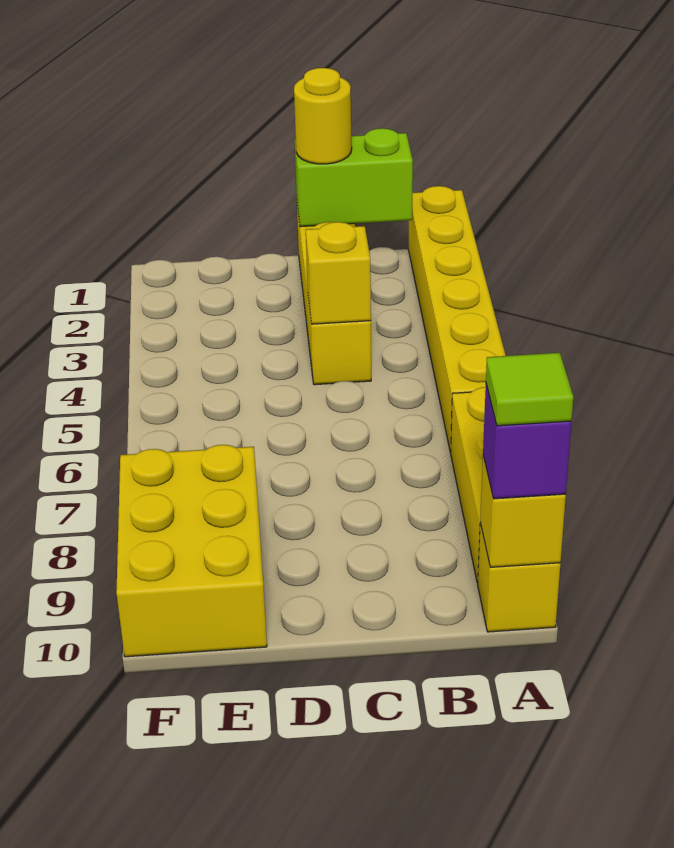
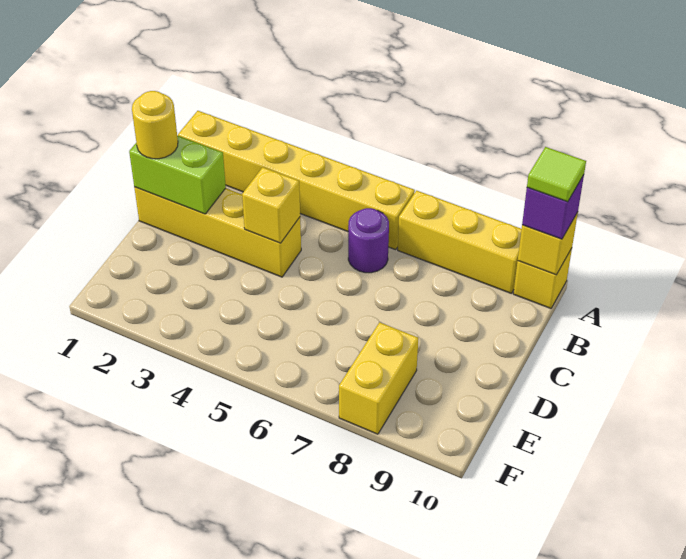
lime brick B1:C1 level 2 -> lime brick C1:C2 level 2
none -> purple round brick B6 level 1
yellow brick E8:F10 level 1 -> yellow brick E8:F8 level 1

